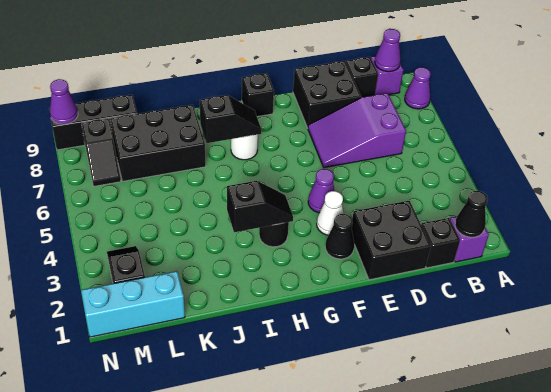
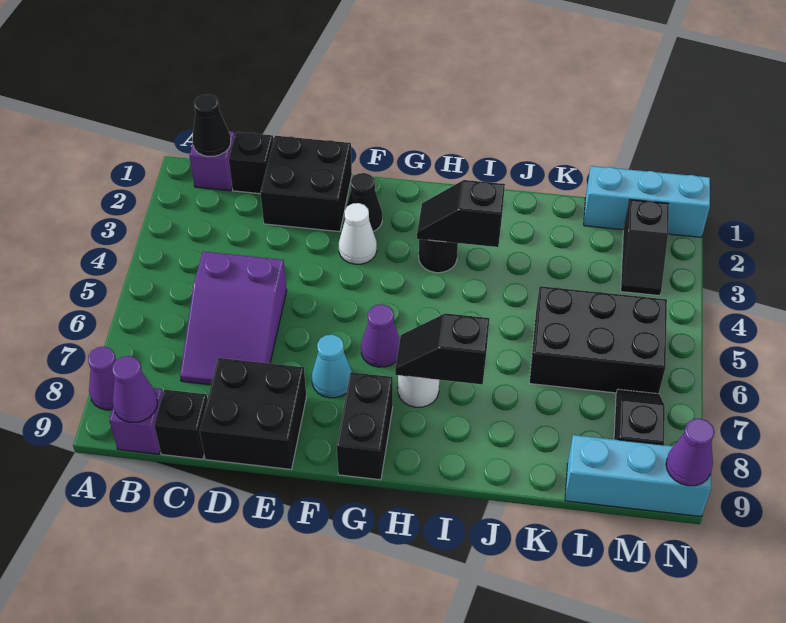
purple slope C6:E7 level 1 top C -> purple slope C5:D7 level 1 top 5
purple cone F4 level 1 -> purple cone G6 level 1
none -> cyan cone F7 level 1
black brick G9 level 1 -> black brick G8:G9 level 1
black brick J7:L8 level 1 -> black brick K5:M6 level 1
black brick L9:N9 level 1 -> cyan brick L9:N9 level 1

